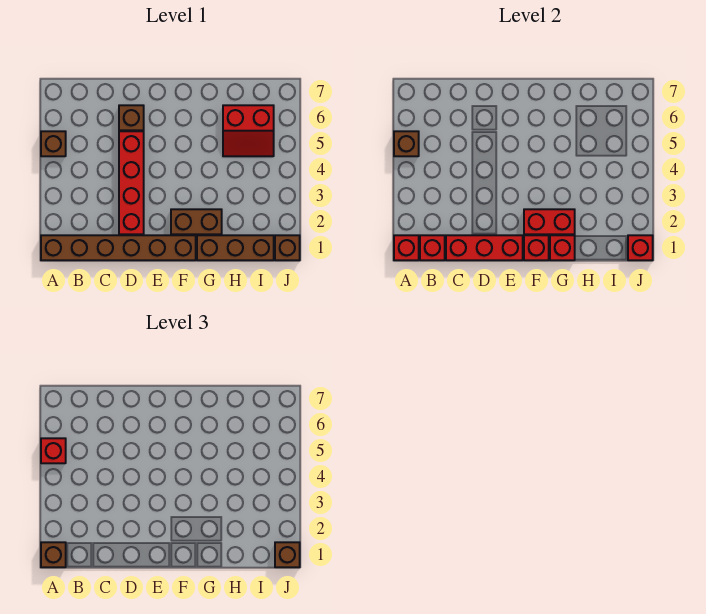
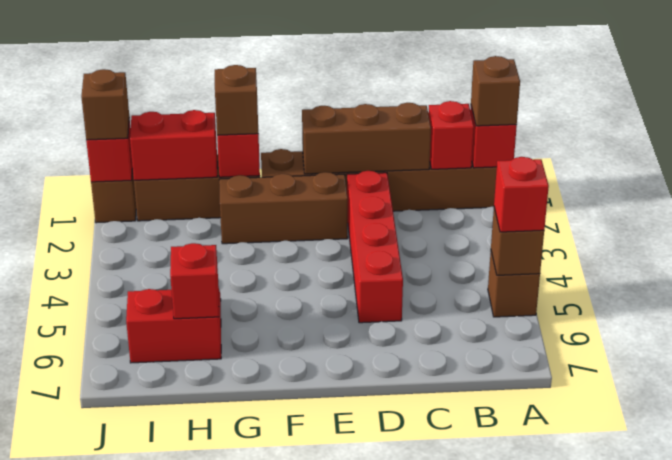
red brick C1:E1 level 2 -> brown brick C1:E1 level 2
brown brick D6 level 1 -> brown brick G1 level 3
red brick F1 level 2 -> red brick H6 level 2
brown brick F2:G2 level 1 -> brown brick E2:G2 level 1
red brick F2:G2 level 2 -> red brick H1:I1 level 2

